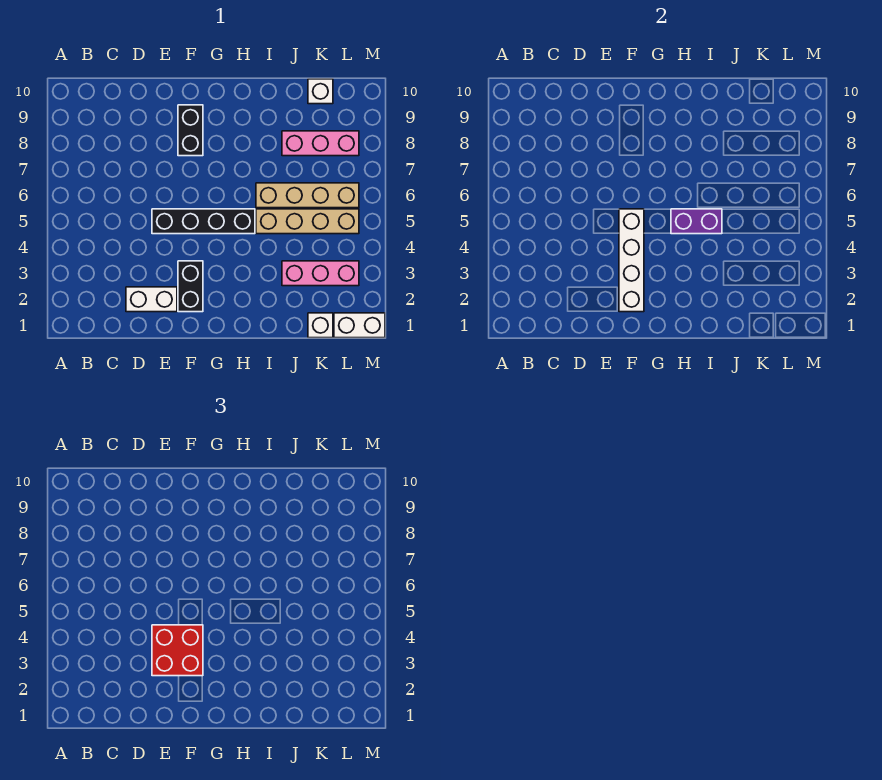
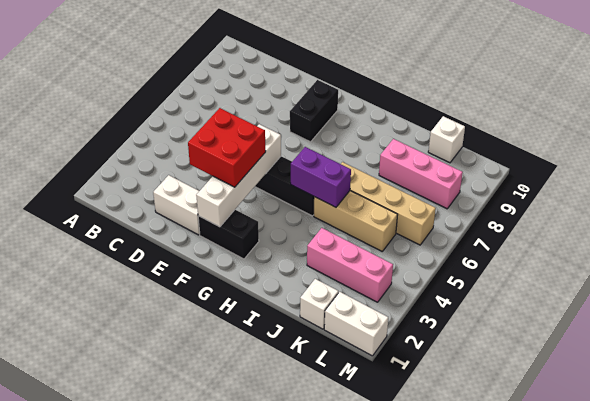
black brick F2:F3 level 1 -> black brick F2:G2 level 1
tan brick I5:L5 level 1 -> tan brick I5:K5 level 1

